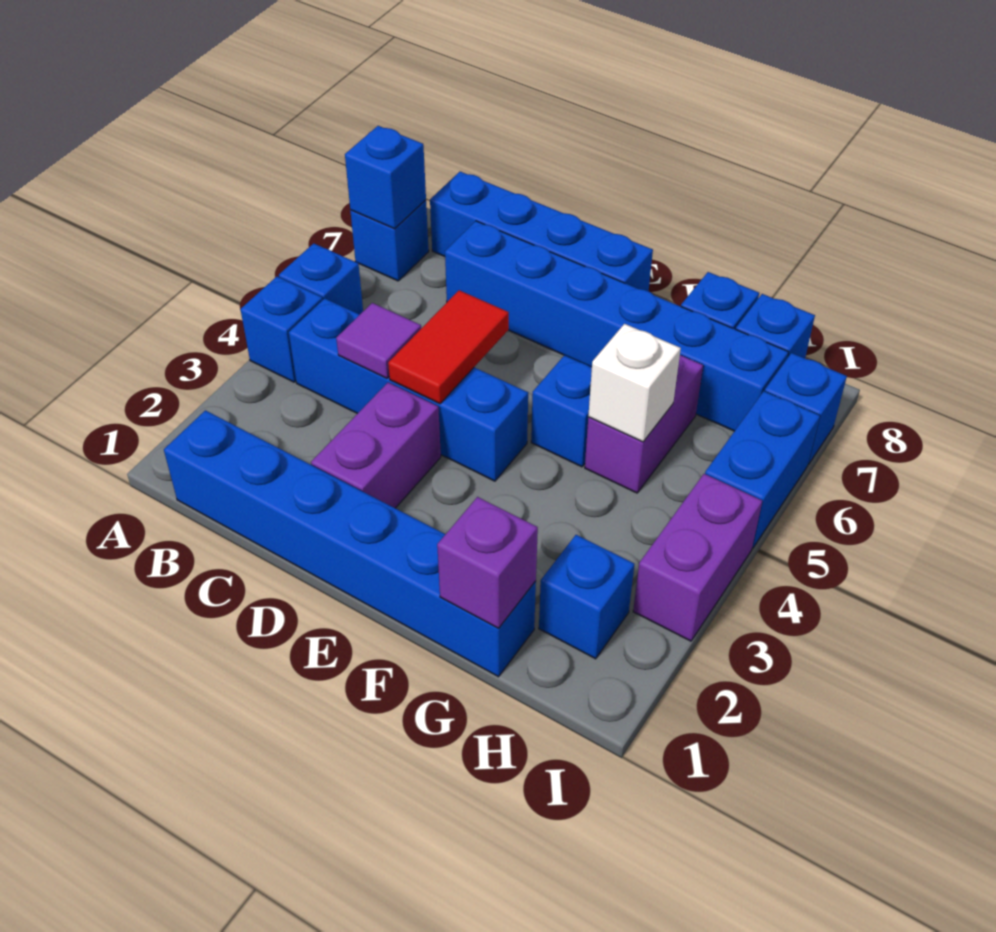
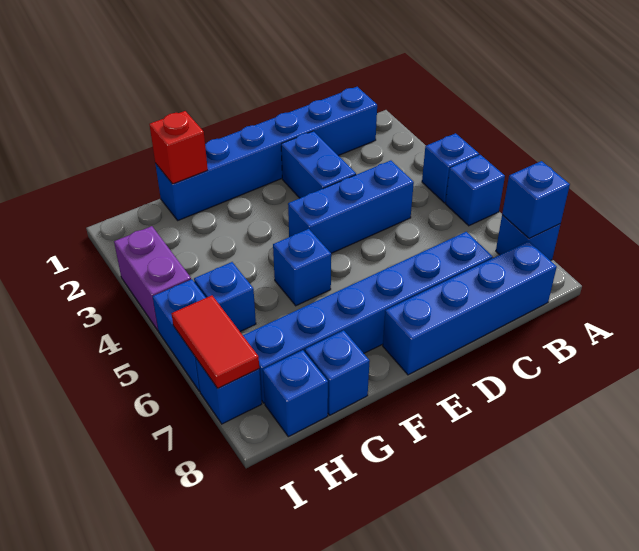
blue brick B4:E4 level 1 -> blue brick C4:E4 level 1
purple tile C4 level 2 -> none
purple brick D2:D3 level 1 -> blue brick D2:D3 level 1
red tile D4:D5 level 2 -> red tile I6:I7 level 2
purple brick G1 level 2 -> red brick G1 level 2
purple brick G5:G6 level 1 -> none
white brick G5 level 2 -> none
blue brick H2 level 1 -> blue brick H5 level 1

